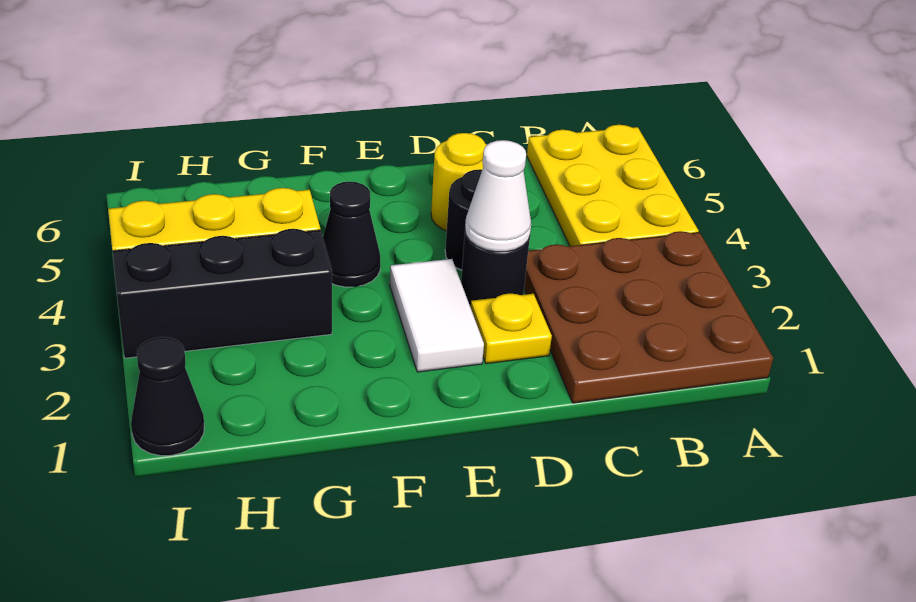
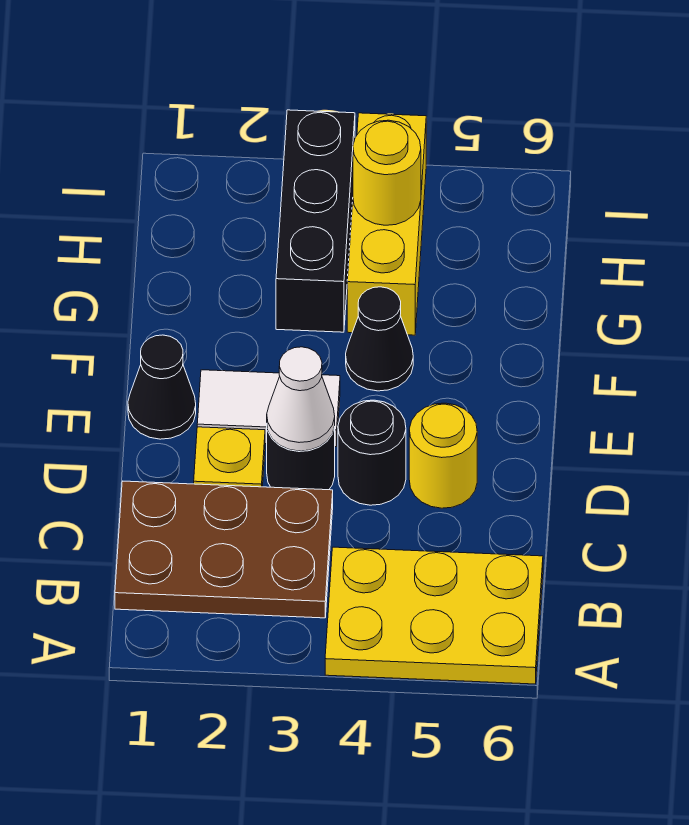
brown plate A1:C3 level 1 -> brown plate B1:C3 level 1
none -> yellow round brick H4 level 2
black cone I1 level 1 -> black cone E1 level 1

